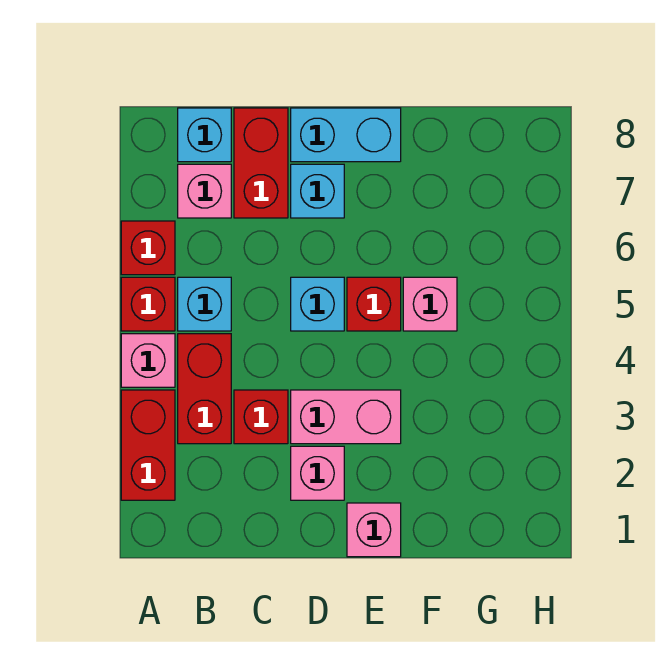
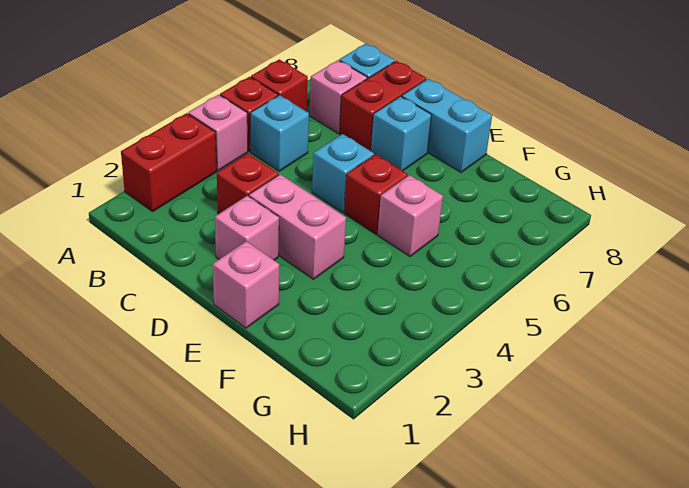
red brick B3:B4 level 1 -> none

